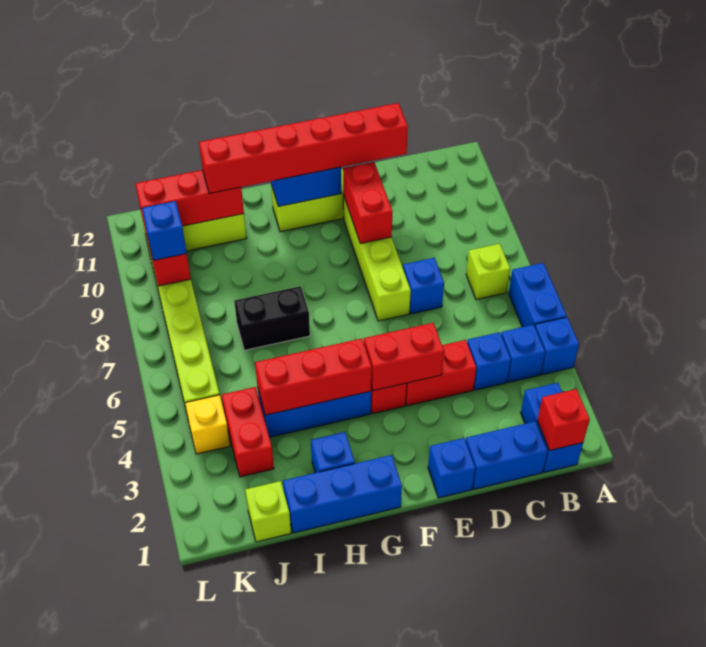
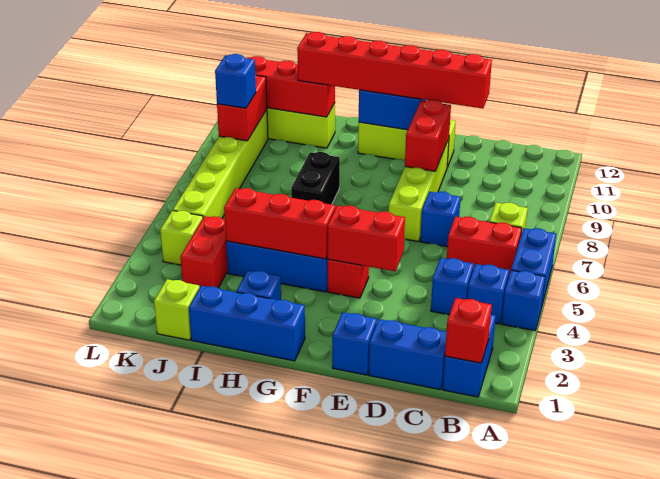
red brick D4:E4 level 1 -> red brick B6:C6 level 1
black brick H7:I7 level 1 -> black brick H7:H8 level 1
yellow brick K4 level 1 -> lime brick K4 level 1

